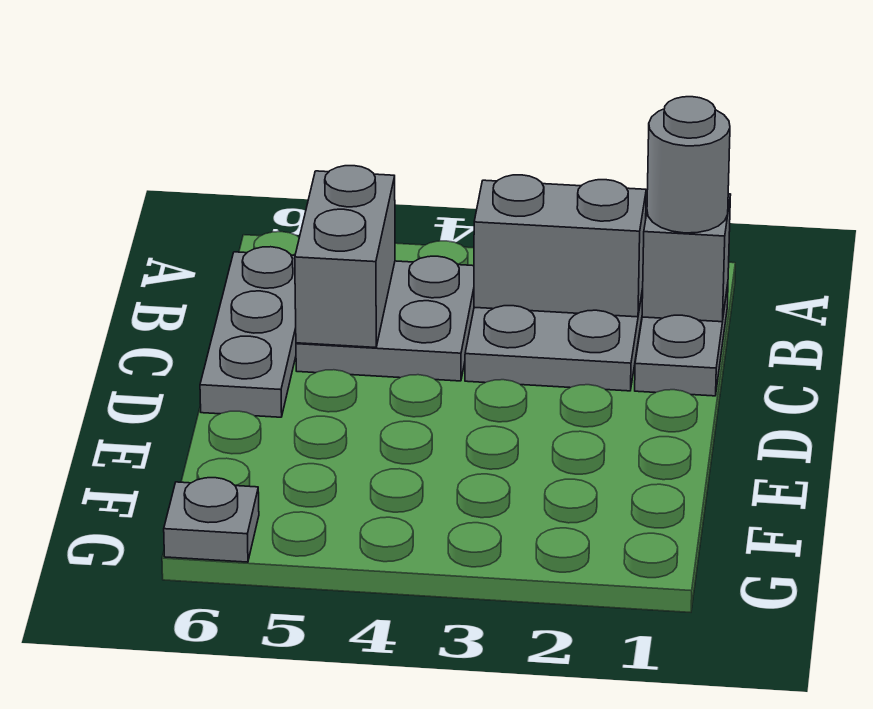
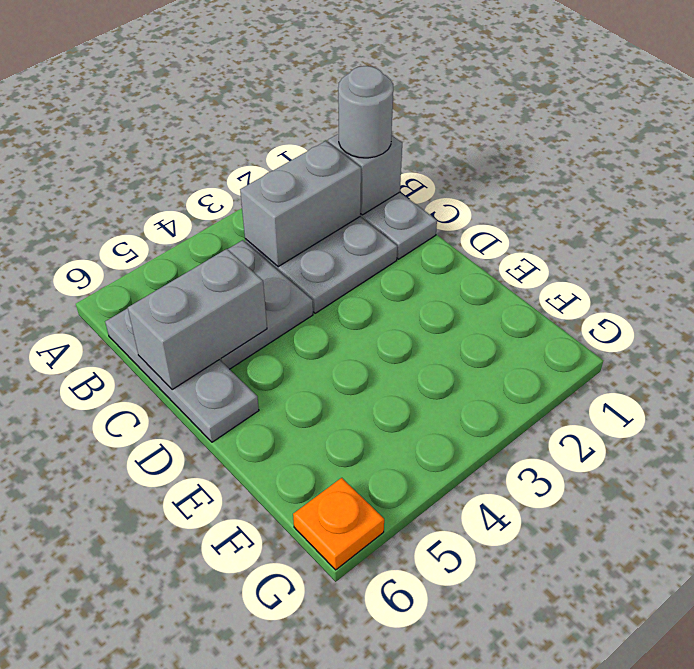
grey brick B5:C5 level 2 -> grey brick C5:C6 level 2
grey plate G6 level 1 -> orange plate G6 level 1

